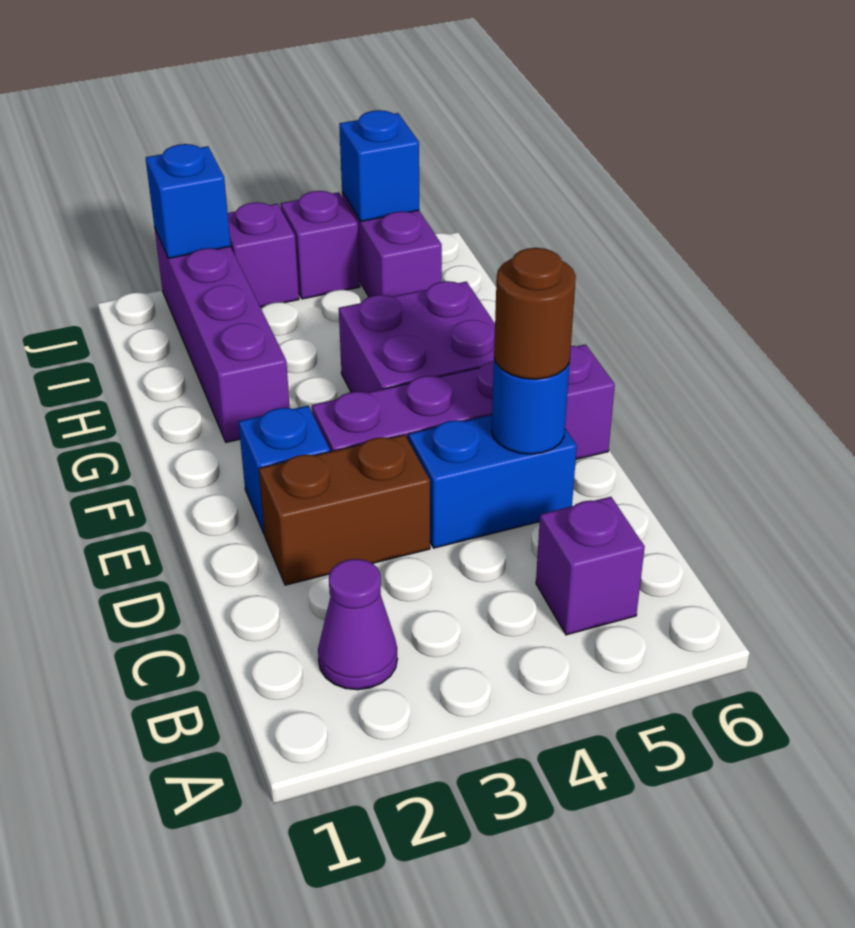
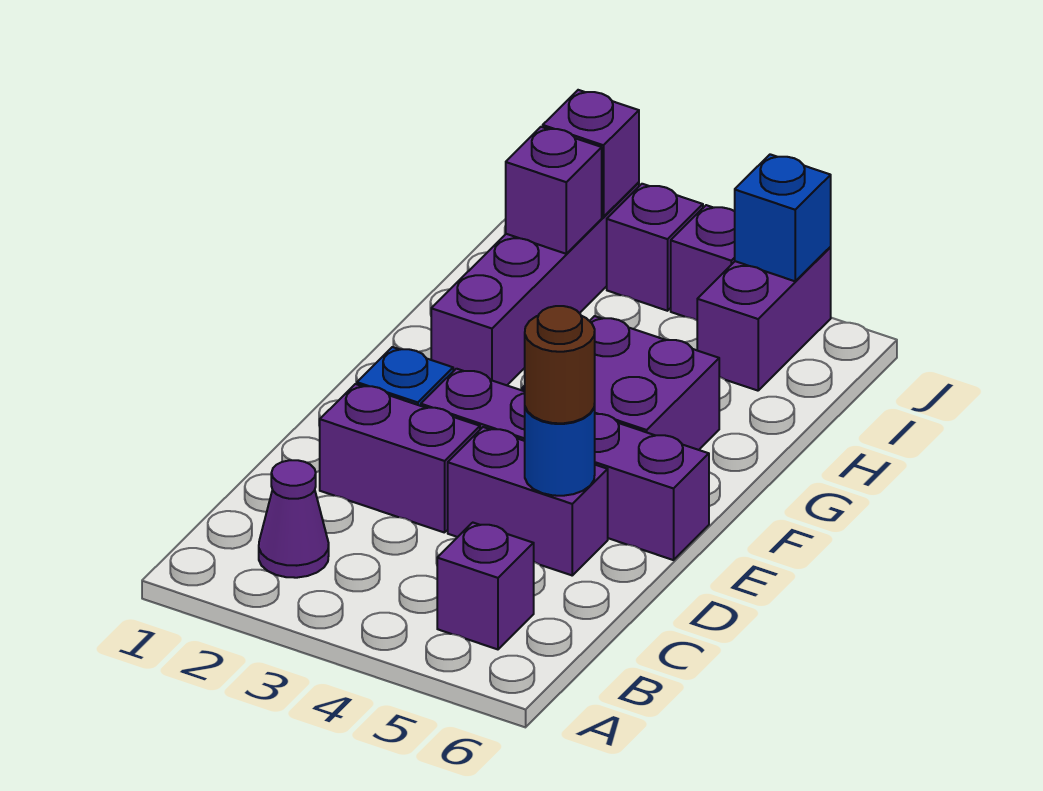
brown brick D2:D3 level 1 -> purple brick D2:D3 level 1
blue brick D4:D5 level 1 -> purple brick D4:D5 level 1
none -> purple brick I2 level 2
blue brick J2 level 2 -> purple brick J2 level 2

